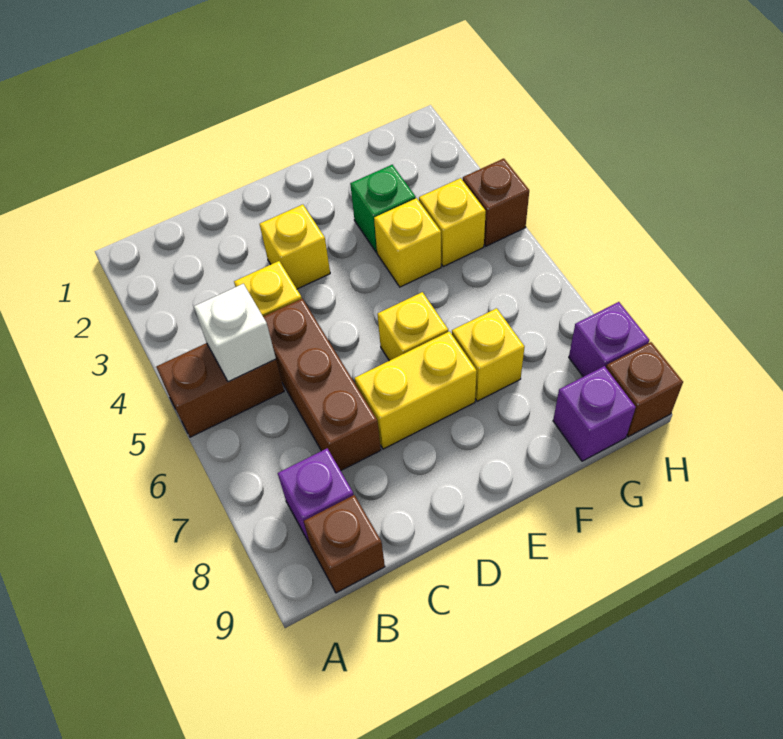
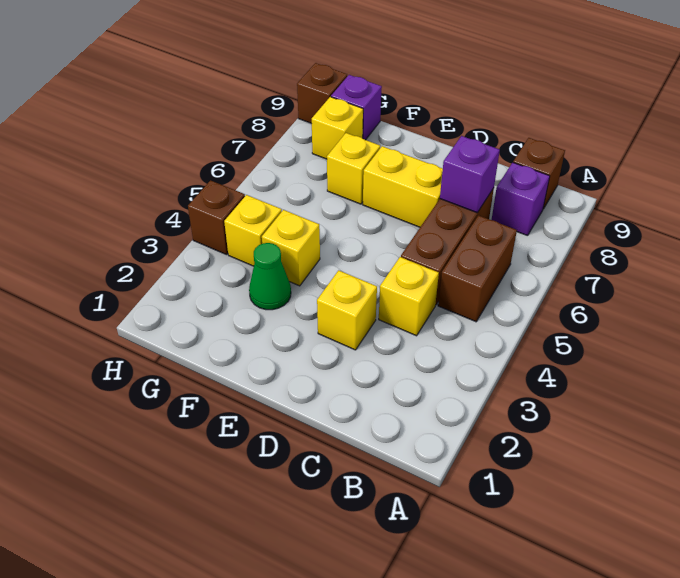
brown brick A5:B5 level 1 -> brown brick B5:B6 level 1
white brick B5 level 2 -> none
yellow brick E6 level 1 -> yellow brick G8 level 1
green brick F3 level 1 -> green cone F3 level 1
purple brick H8 level 1 -> purple brick C7 level 2

